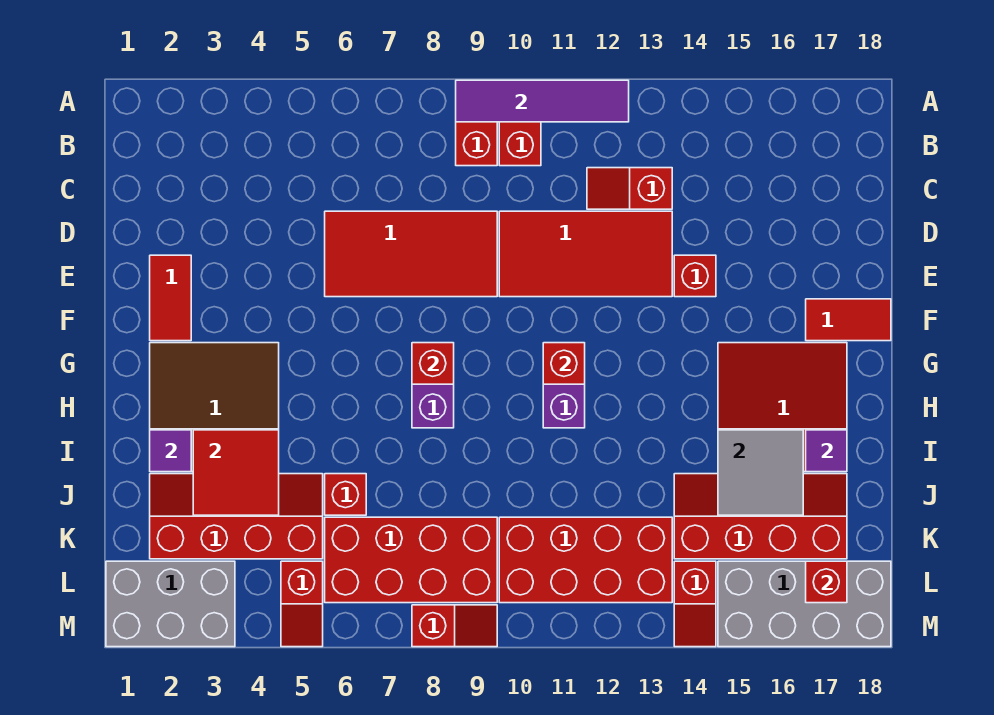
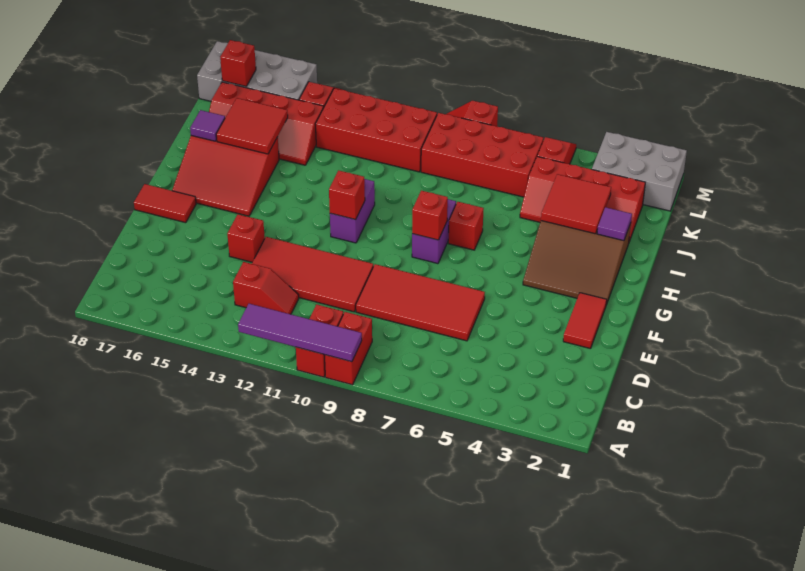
grey tile I15:J16 level 2 -> red tile I15:J16 level 2
red brick J6 level 1 -> red brick H7 level 1

